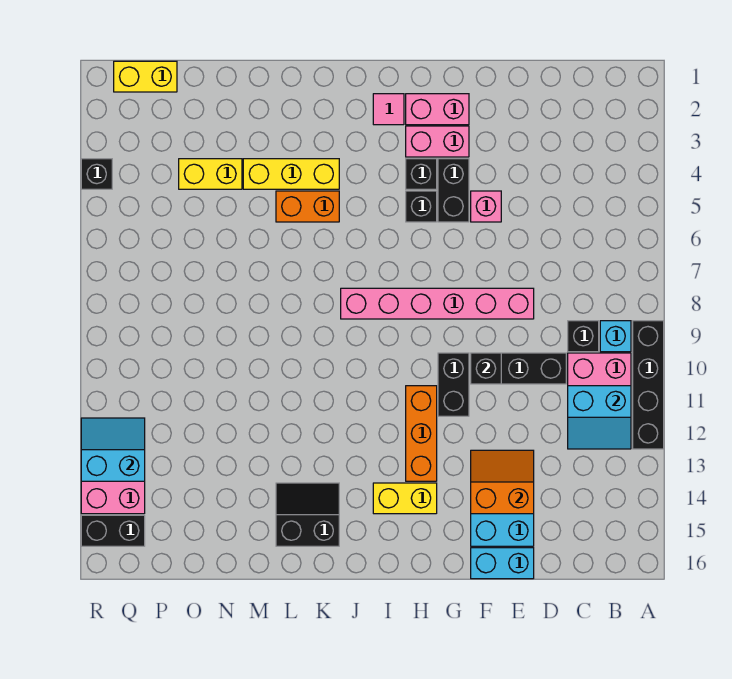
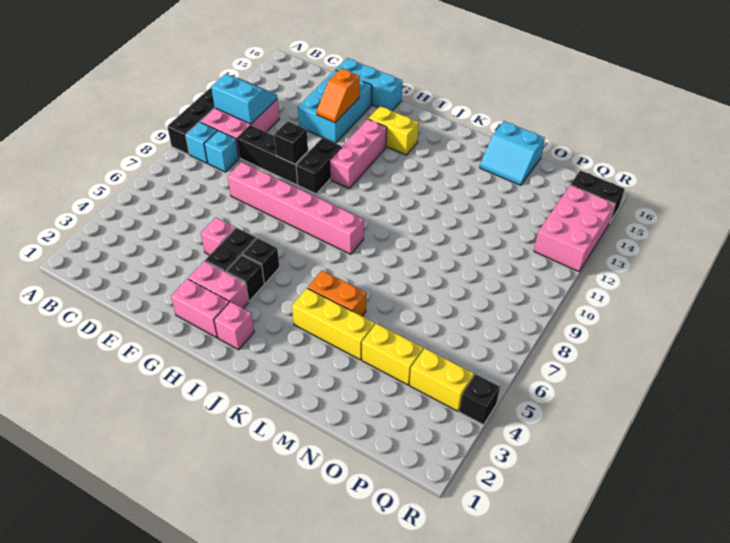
black brick C9 level 1 -> cyan brick C9 level 1
orange slope E13:F14 level 2 top 14 -> orange slope F13:F14 level 2 top 14
cyan brick E16:F16 level 1 -> cyan brick E16:G16 level 1
orange brick H11:H13 level 1 -> pink brick H11:H13 level 1
pink tile I2 level 1 -> pink brick I2 level 1
black slope K14:L15 level 1 top 15 -> none
yellow brick P1:Q1 level 1 -> yellow brick P4:Q4 level 1
cyan slope Q12:R13 level 2 top 13 -> cyan slope M15:N16 level 1 top 16

